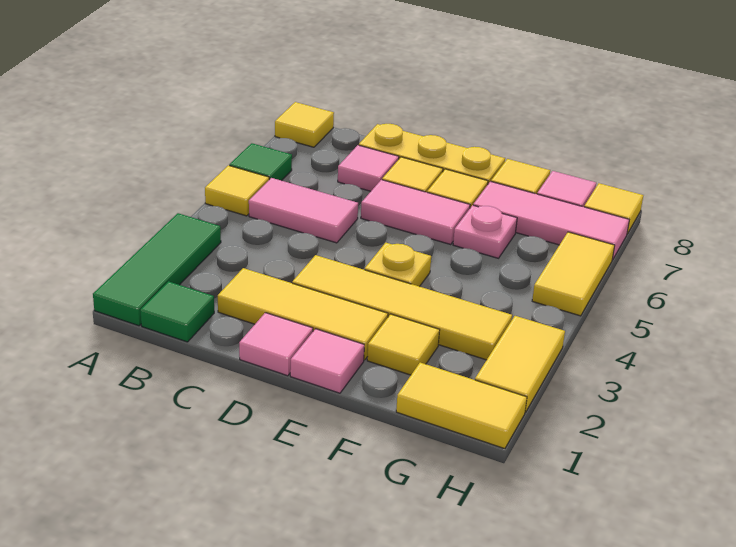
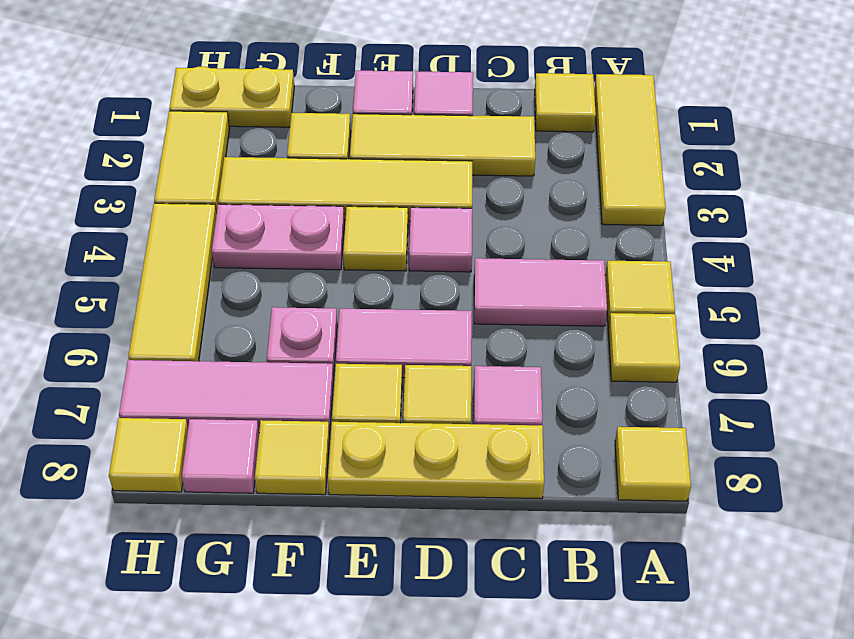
green tile A1:A3 level 1 -> yellow tile A1:A3 level 1
green tile A6 level 1 -> yellow tile A6 level 1
green tile B1 level 1 -> yellow tile B1 level 1
none -> pink tile D4 level 1
yellow plate E4 level 1 -> yellow tile E4 level 1
none -> pink plate F4:G4 level 1
yellow tile G1:H1 level 1 -> yellow plate G1:H1 level 1
yellow tile H5:H6 level 1 -> yellow tile H4:H6 level 1

